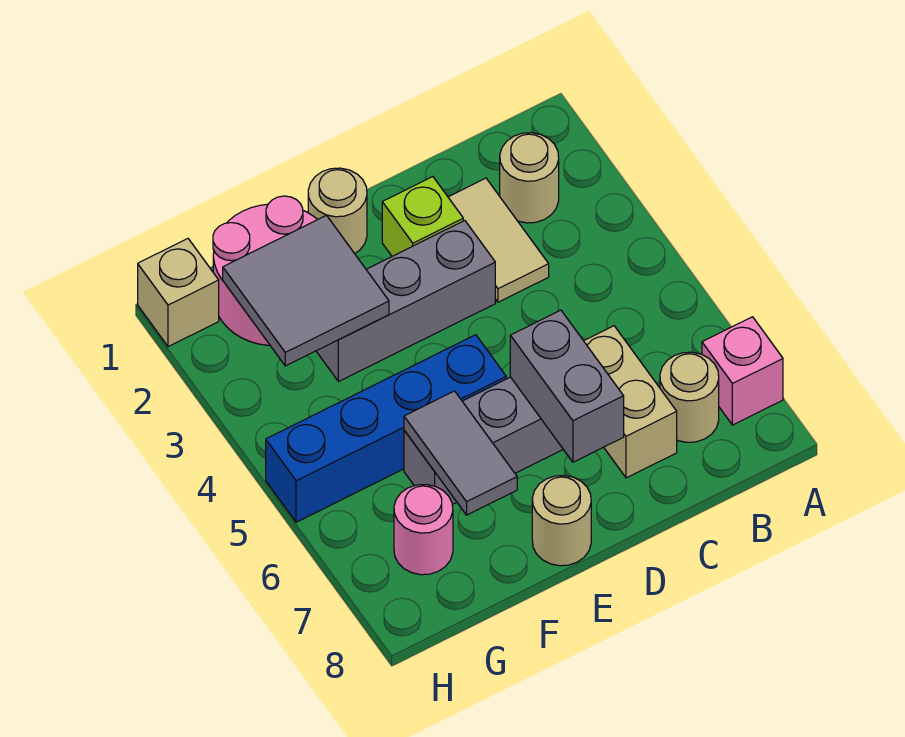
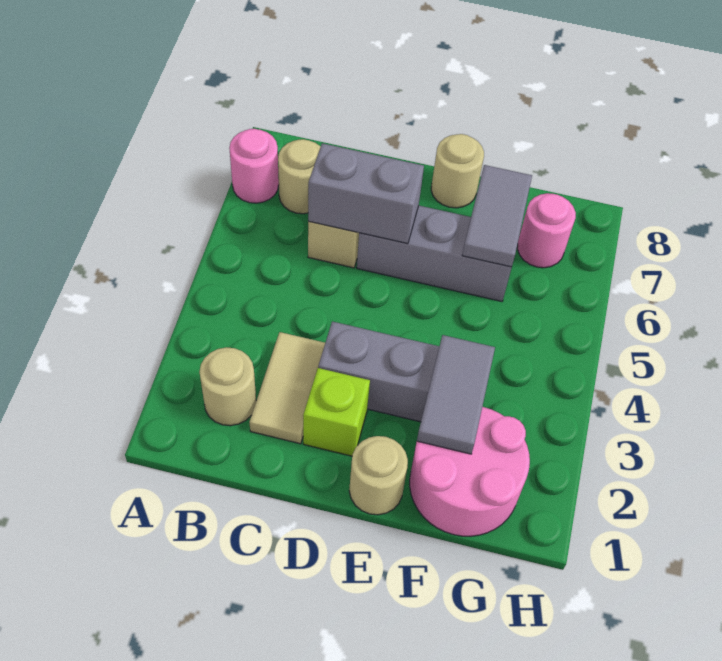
pink brick A7 level 1 -> pink round brick A7 level 1
grey brick D6:D7 level 2 -> grey brick C6:D6 level 2
blue brick E5:H5 level 1 -> none
grey tile F2:G3 level 2 -> grey tile F2:F3 level 2
tan brick H1 level 1 -> none

